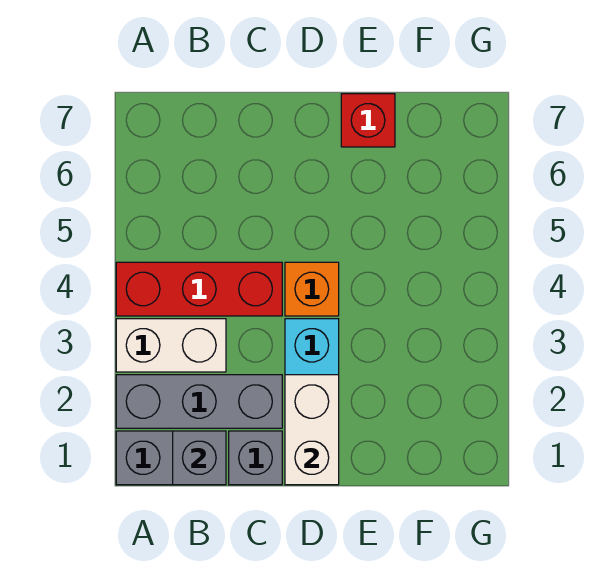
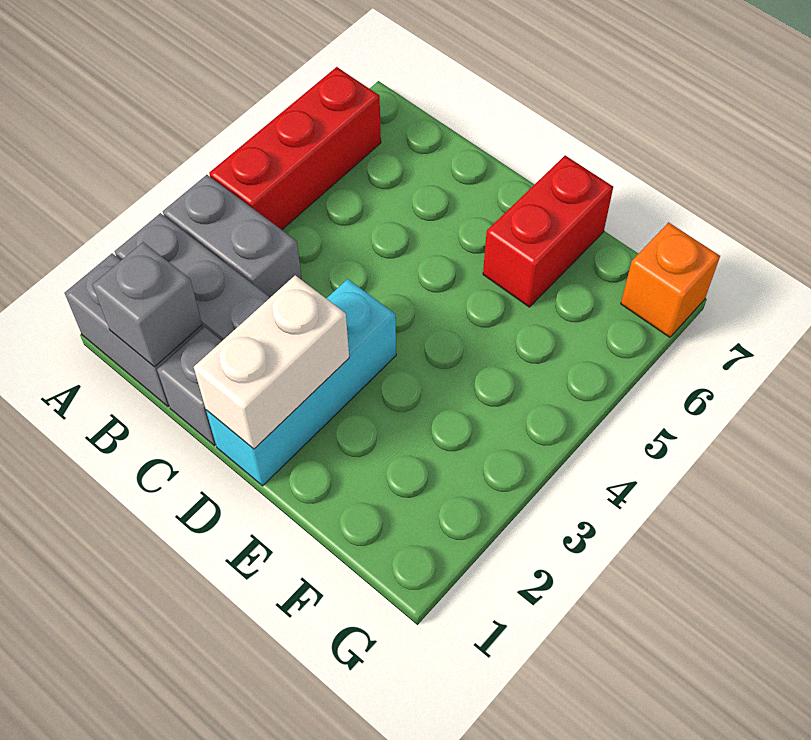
white brick A3:B3 level 1 -> grey brick A3:B3 level 1
red brick A4:C4 level 1 -> red brick A4:A6 level 1
orange brick D4 level 1 -> orange brick G7 level 1
red brick E7 level 1 -> red brick E6:E7 level 1

